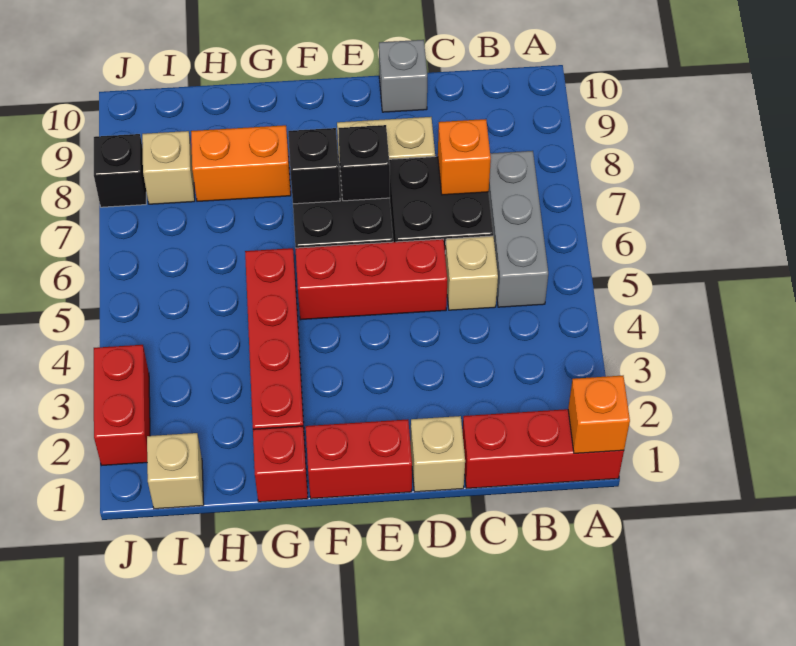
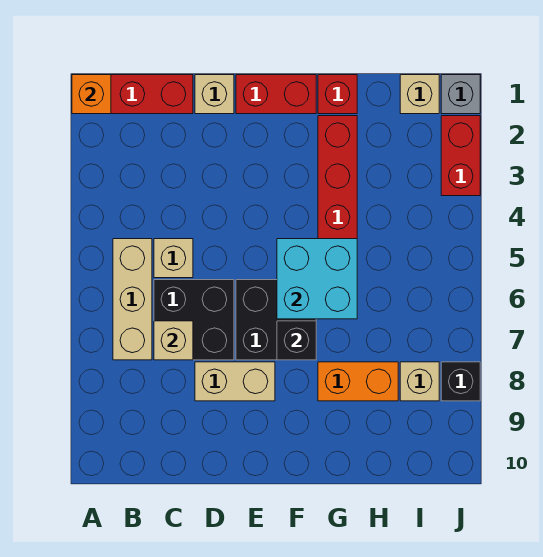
grey brick B5:B7 level 1 -> tan brick B5:B7 level 1
orange brick C7 level 2 -> tan brick C7 level 2
red brick D5:F5 level 1 -> none
grey brick D10 level 1 -> grey brick J1 level 1
black brick E7 level 2 -> none
none -> cyan brick F5:G6 level 2

